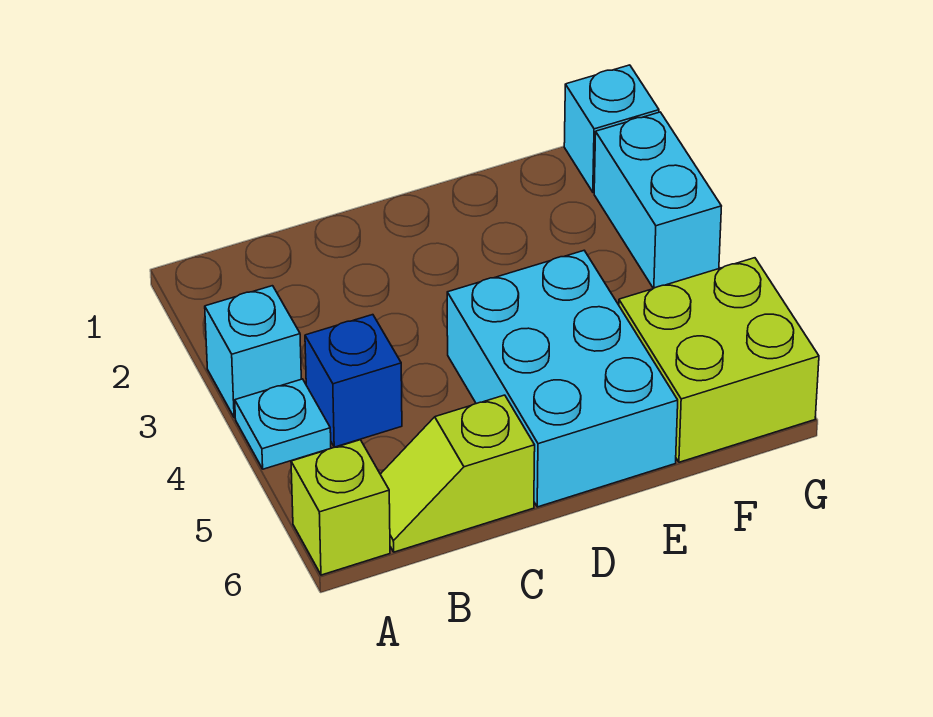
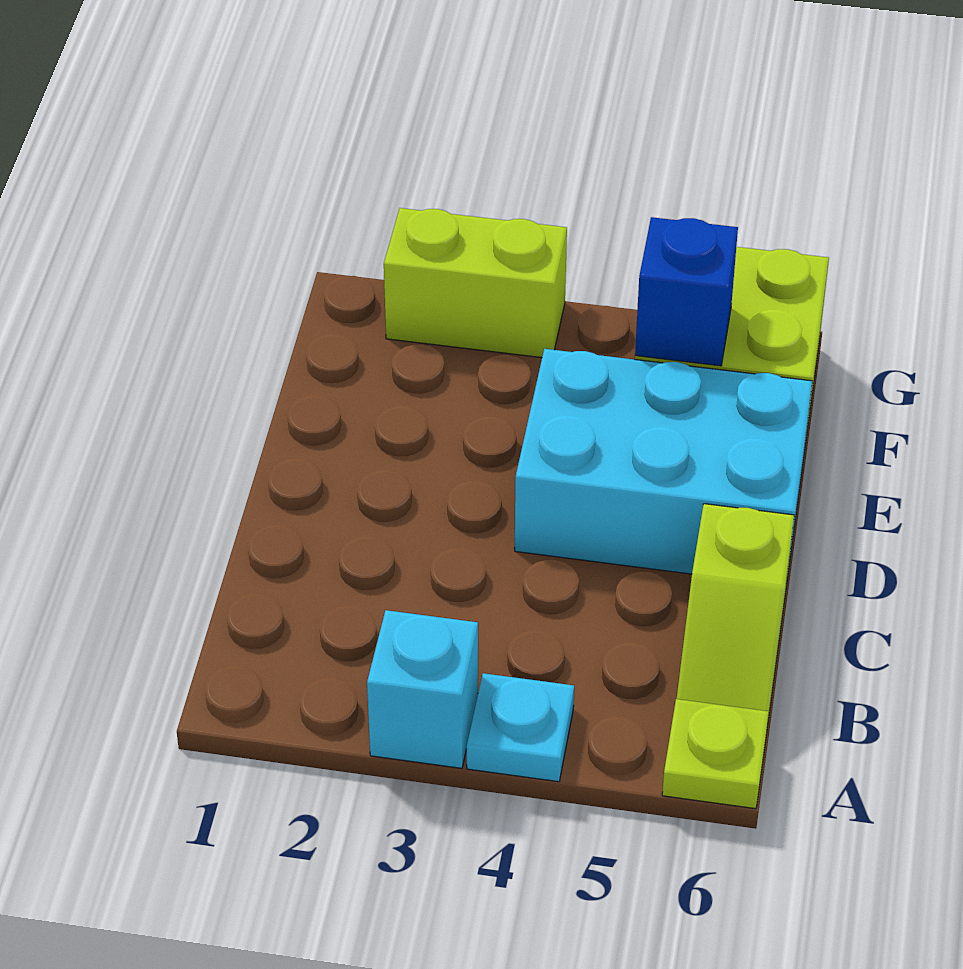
lime brick A6 level 1 -> lime plate A6 level 1
blue brick B4 level 1 -> blue brick F5 level 2
cyan brick G1 level 1 -> none
cyan brick G2:G3 level 1 -> lime brick G2:G3 level 1

